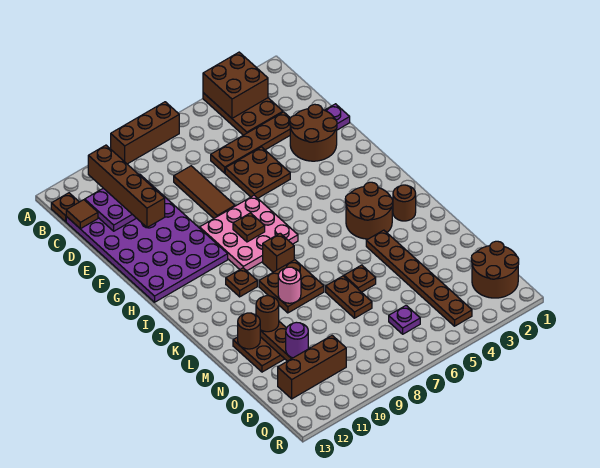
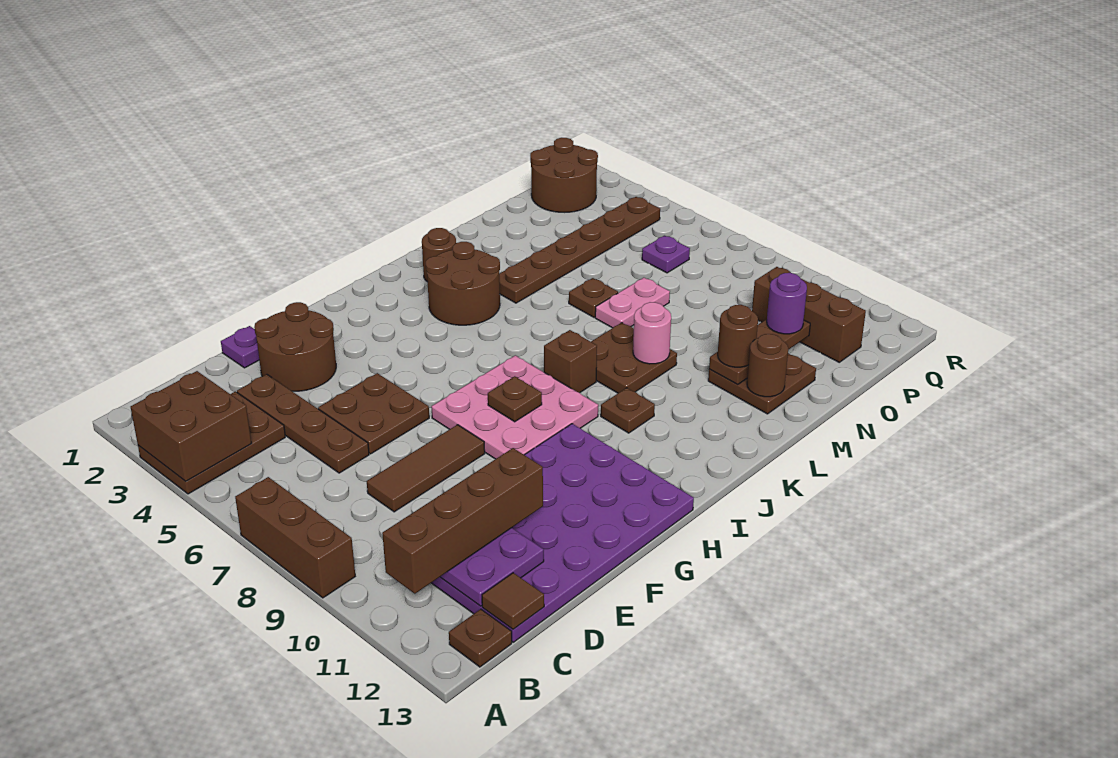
brown plate M7:N7 level 1 -> pink plate M7:N7 level 1

